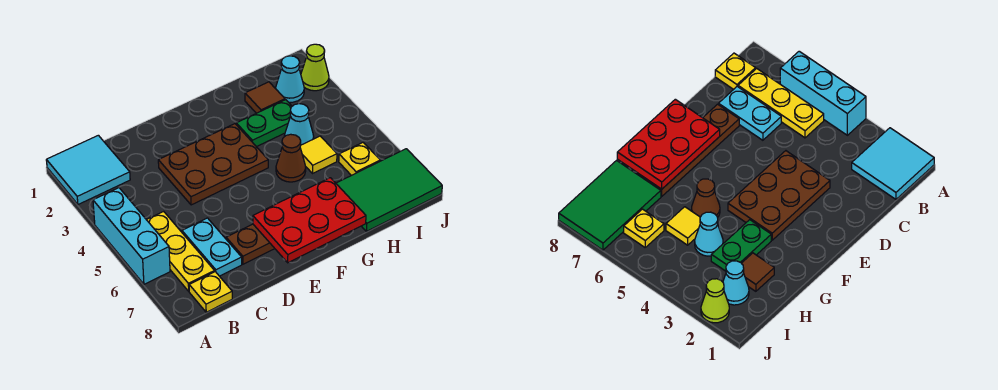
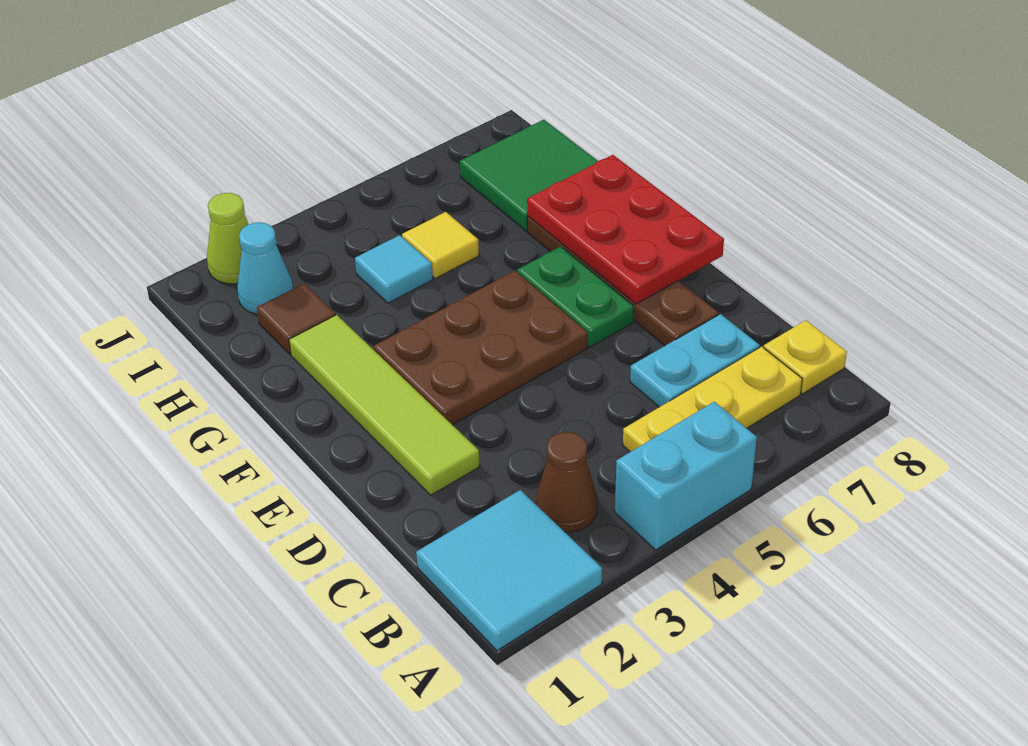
cyan brick A4:A6 level 1 -> cyan brick A4:A5 level 1
none -> lime tile D2:G2 level 1
brown plate D3:F4 level 1 -> brown plate E3:F5 level 1
green plate G3:H3 level 1 -> green plate E6:F6 level 1
brown cone G5 level 1 -> brown cone B3 level 1
cyan cone H4 level 1 -> cyan tile H4 level 1
green tile H7:J8 level 1 -> green tile H7:I8 level 1
yellow plate I6 level 1 -> none

